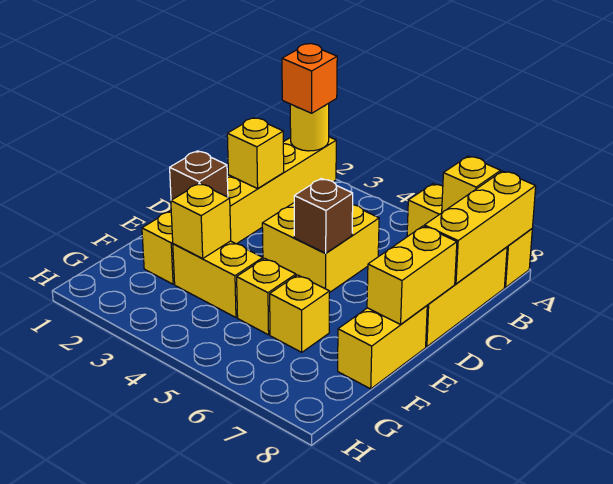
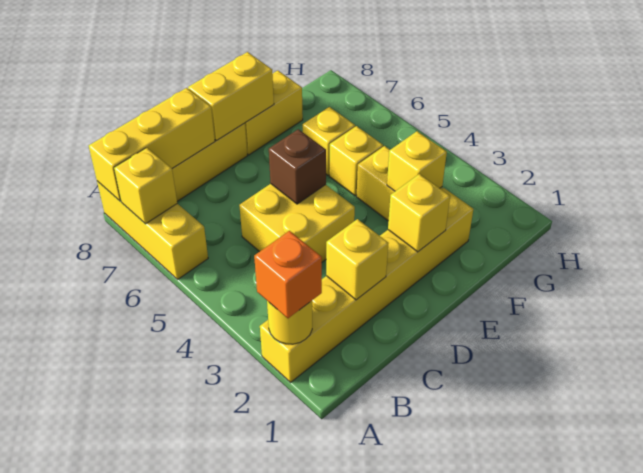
brown brick E2 level 2 -> yellow brick E2 level 2

